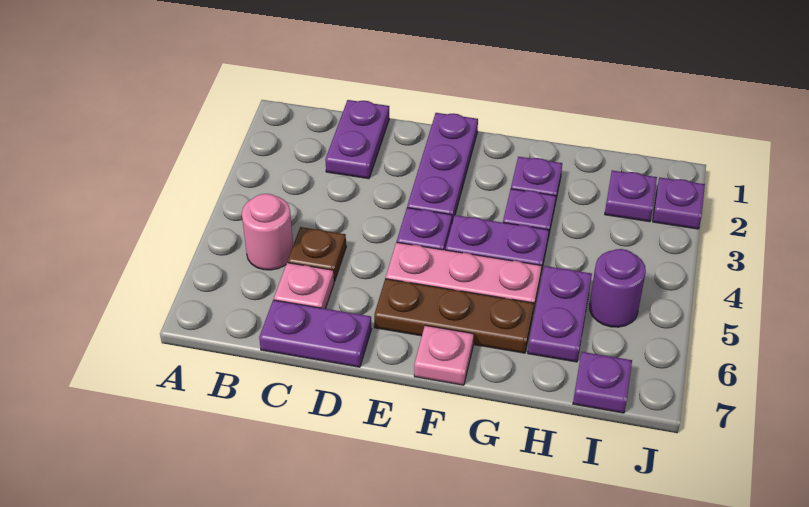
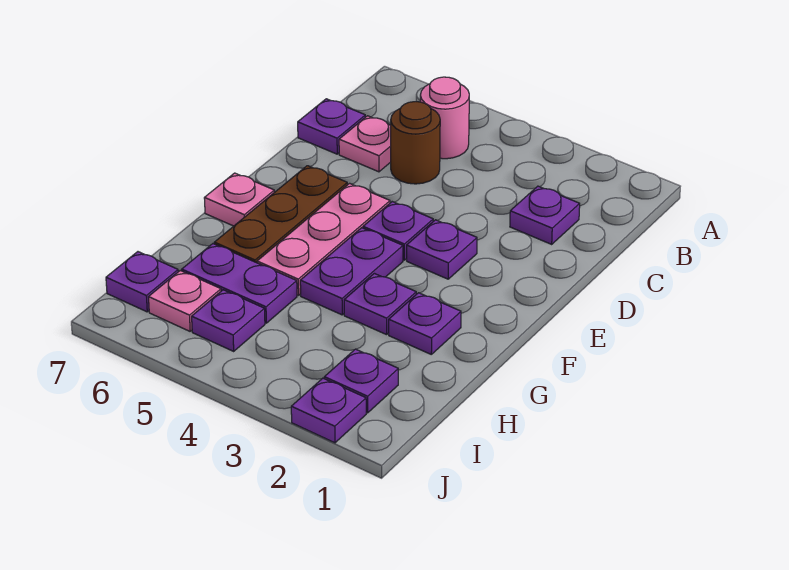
purple plate C1:C2 level 1 -> purple plate C2 level 1
brown plate C5 level 1 -> brown round brick C5 level 1
purple plate C7:D7 level 1 -> purple plate C7 level 1
purple plate E1:E3 level 1 -> purple plate E3 level 1
purple round brick I5 level 1 -> purple plate I5 level 1
none -> pink plate I6 level 1

